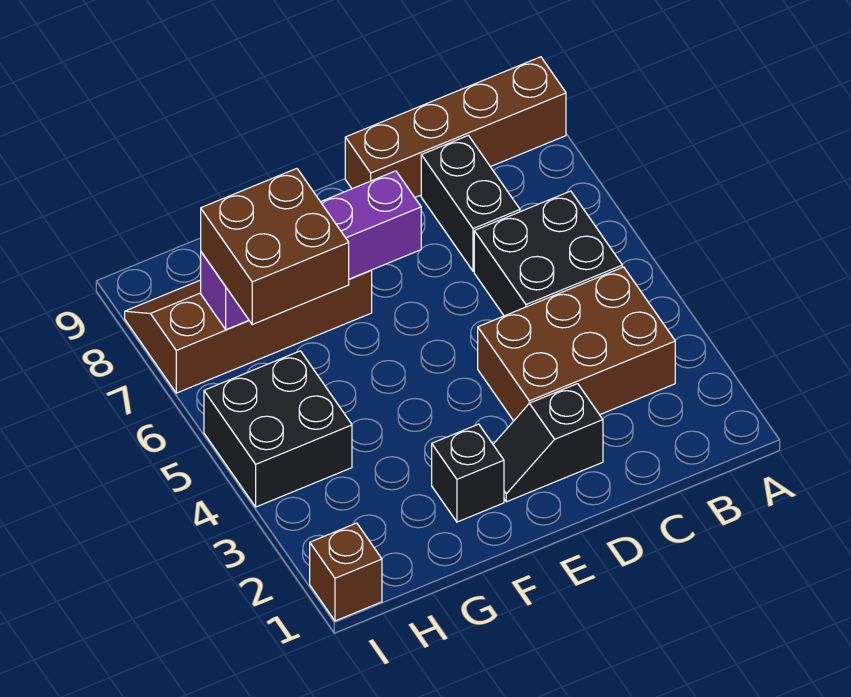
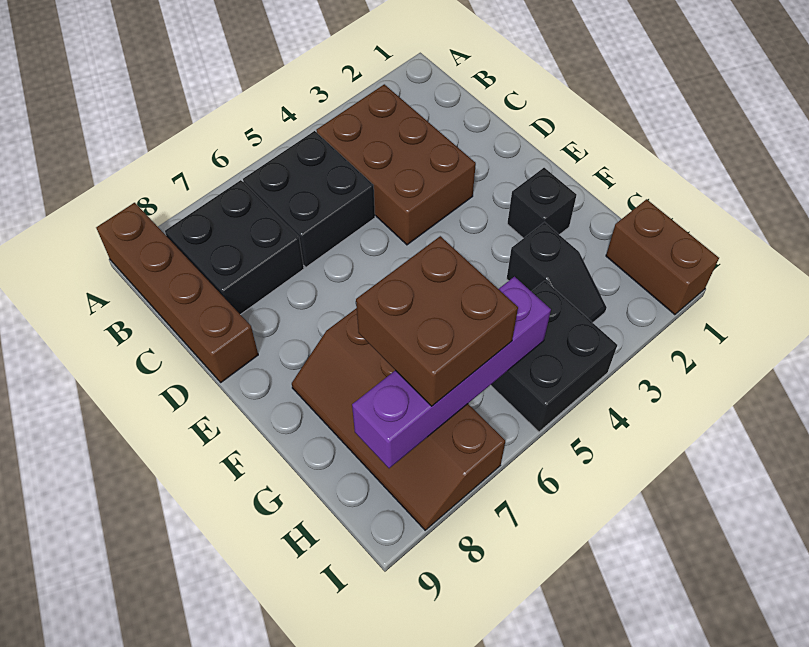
black brick C7:C8 level 1 -> black brick B7:C8 level 1
black slope D2:E2 level 1 top D -> black slope G3:H3 level 1 top G
purple brick E7:H7 level 2 -> purple brick H5:H8 level 2
brown brick I1 level 1 -> brown brick H1:I1 level 1

